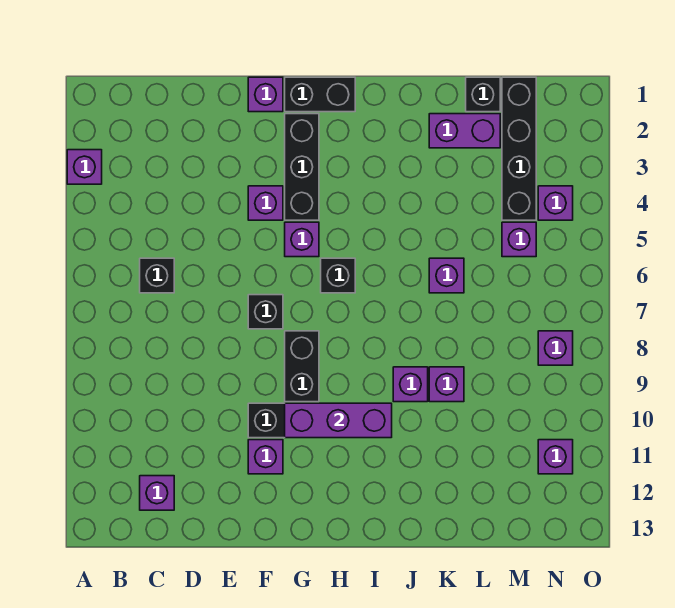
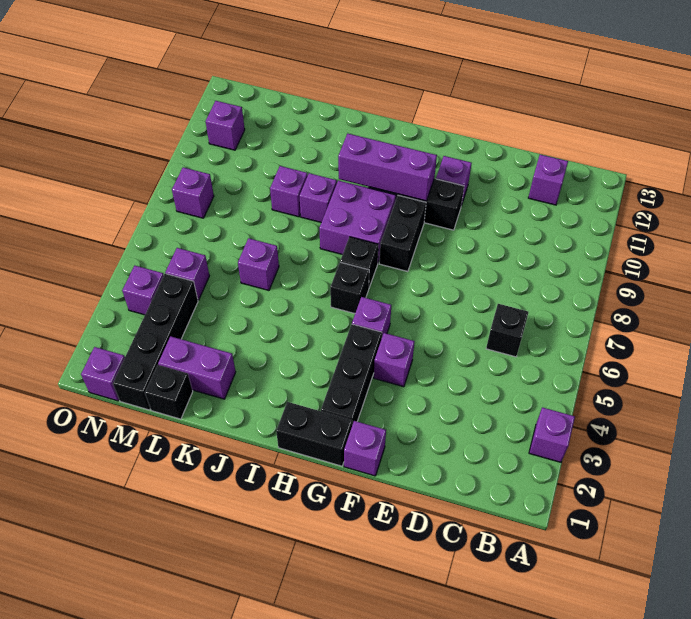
black brick F7 level 1 -> black brick H7 level 1
none -> purple brick H8:I9 level 1
none -> purple brick N1 level 1

